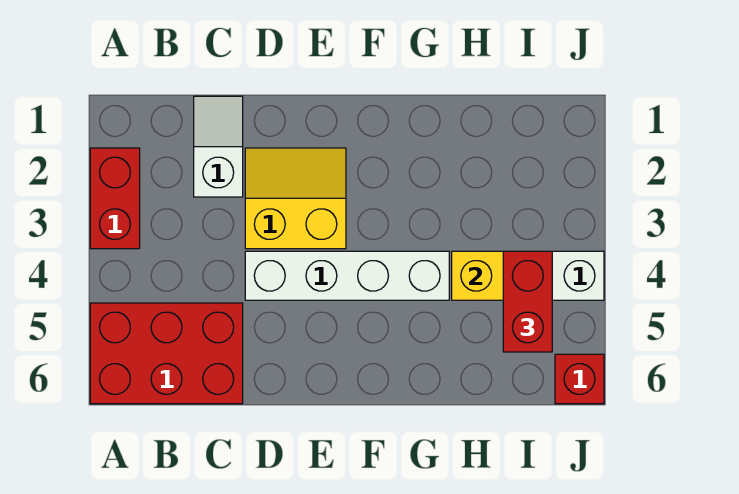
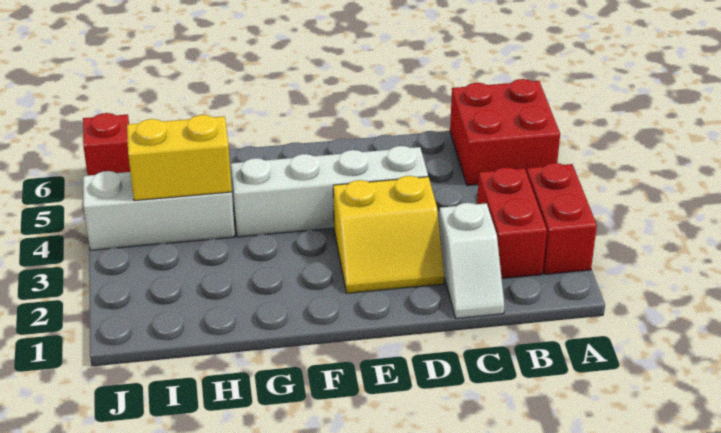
red brick A5:C6 level 1 -> red brick A5:B6 level 1
red brick I4:I5 level 3 -> red brick B2:B3 level 1

